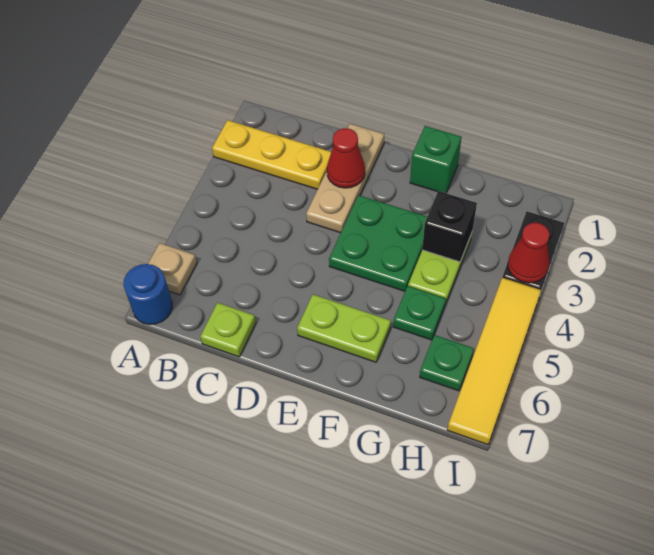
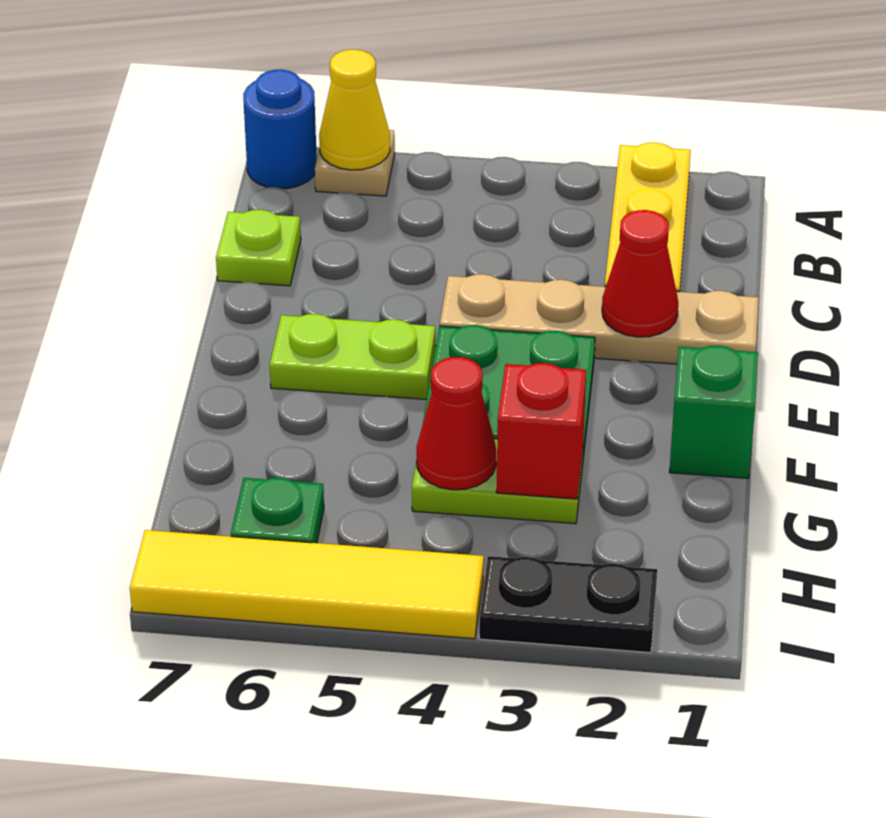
none -> yellow cone A6 level 2
tan plate D1:D3 level 1 -> tan plate D1:D4 level 1
lime plate E6:F6 level 1 -> lime plate E5:E6 level 1
black brick G3 level 2 -> red brick G3 level 2
green plate G5 level 1 -> none
red cone I3 level 2 -> red cone G4 level 2

